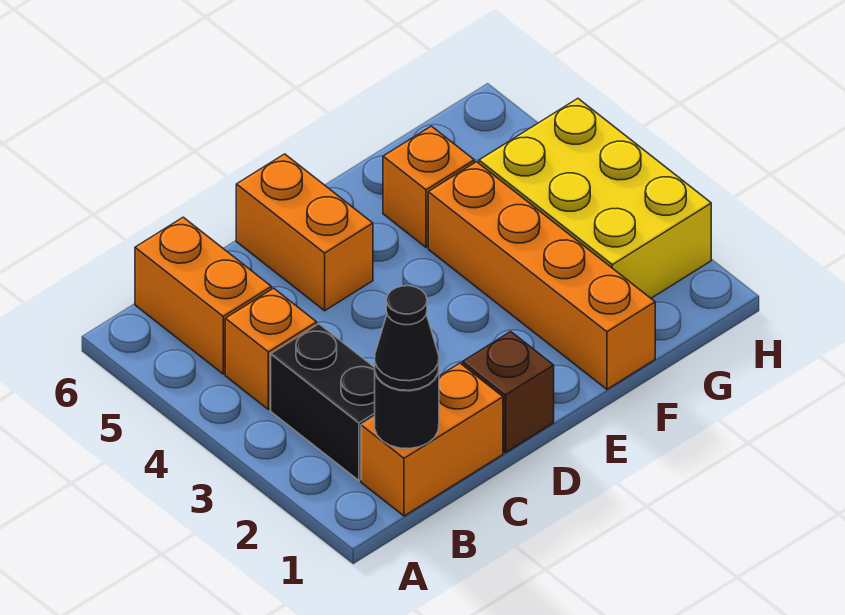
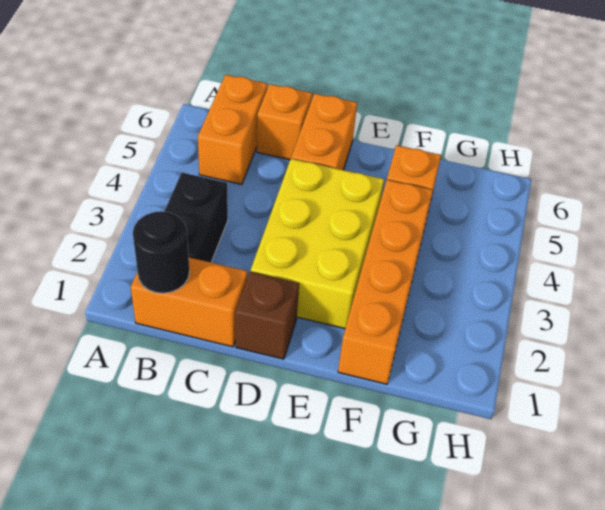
black cone B1 level 3 -> none
orange brick B4 level 1 -> orange brick C6 level 1
yellow brick G2:H4 level 1 -> yellow brick D2:E4 level 1

